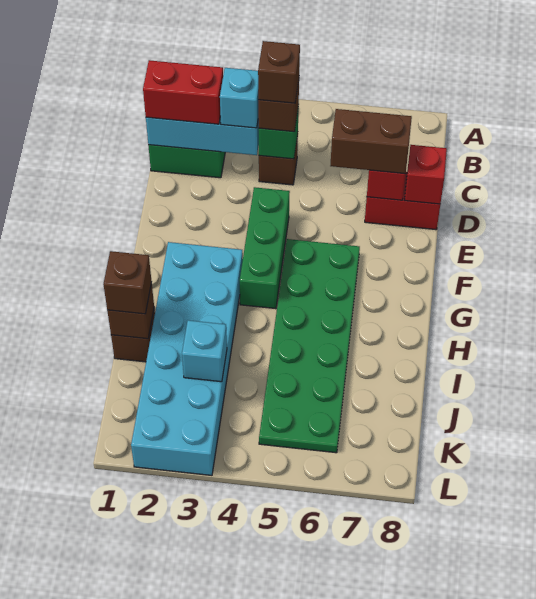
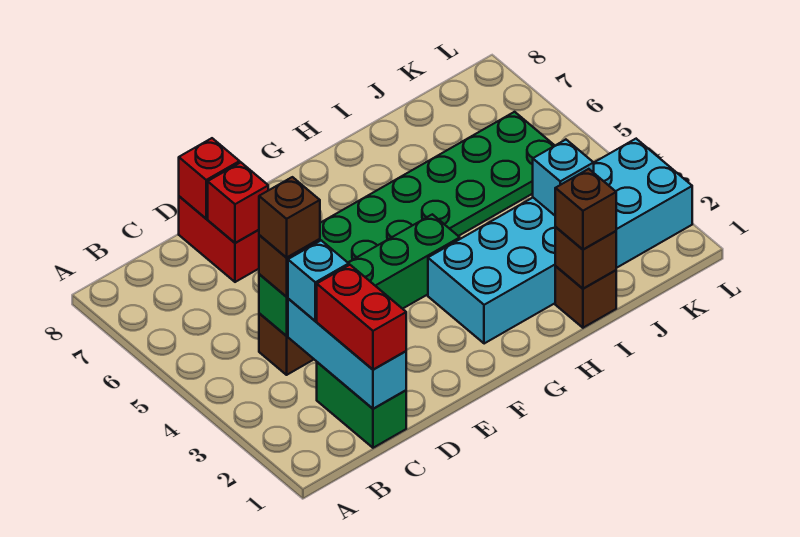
brown brick D6:D7 level 3 -> none

